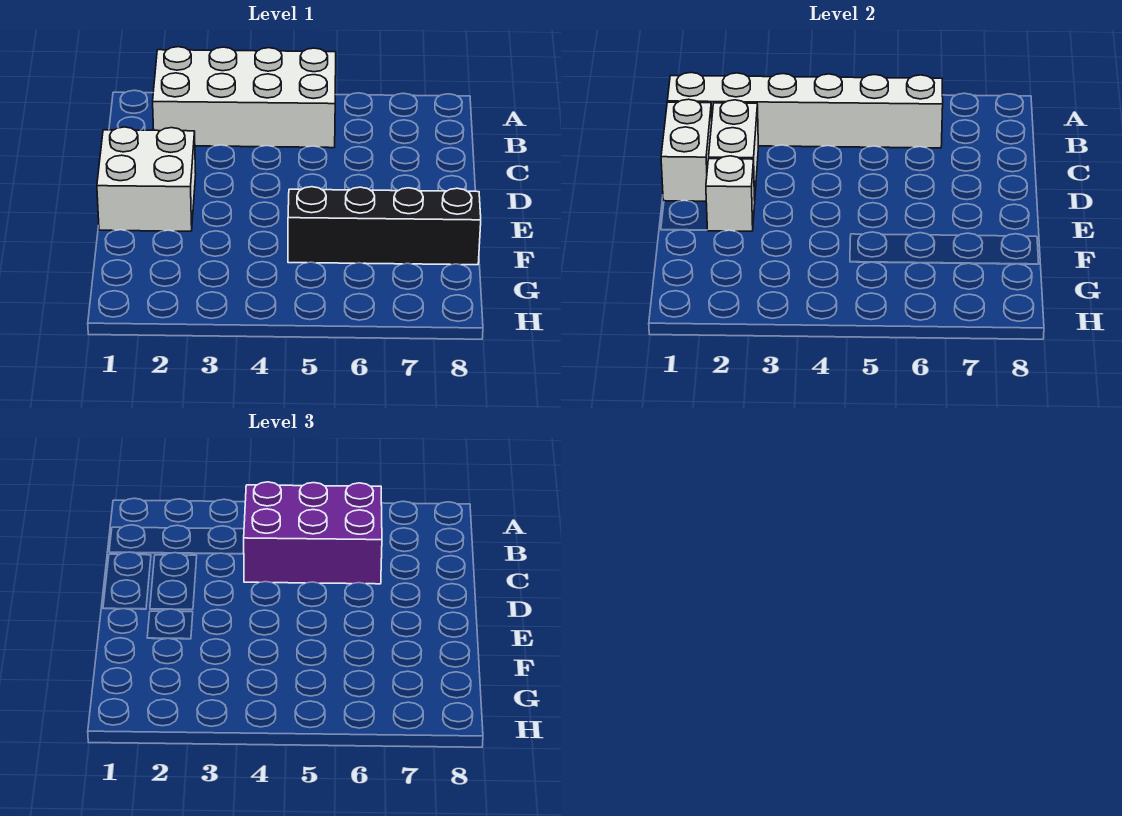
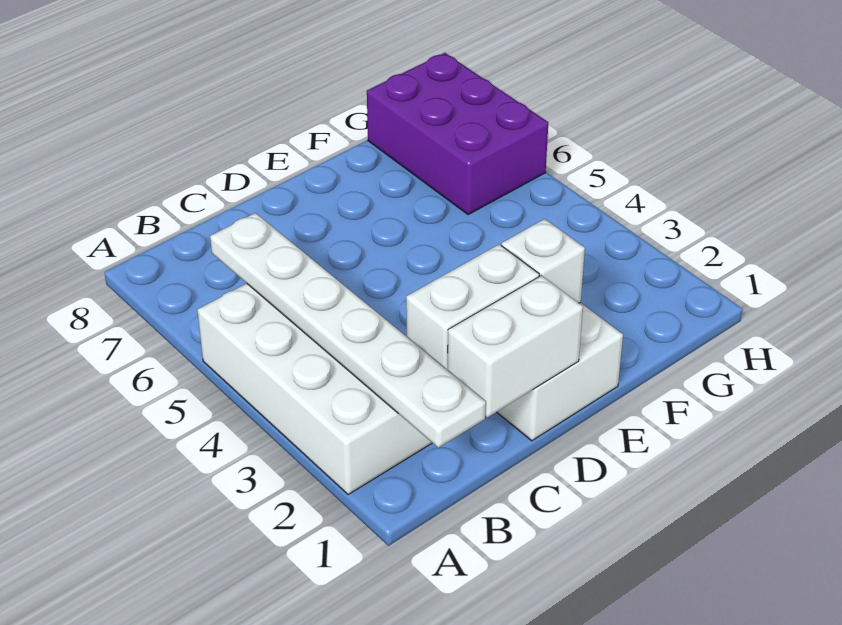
white brick B1:B6 level 2 -> white plate B1:B6 level 2
purple brick B4:C6 level 3 -> purple brick G6:H8 level 1
black brick F5:F8 level 1 -> none

